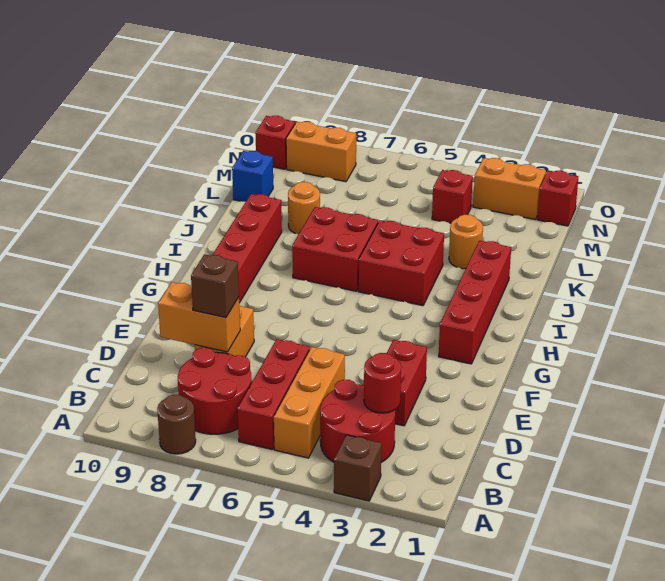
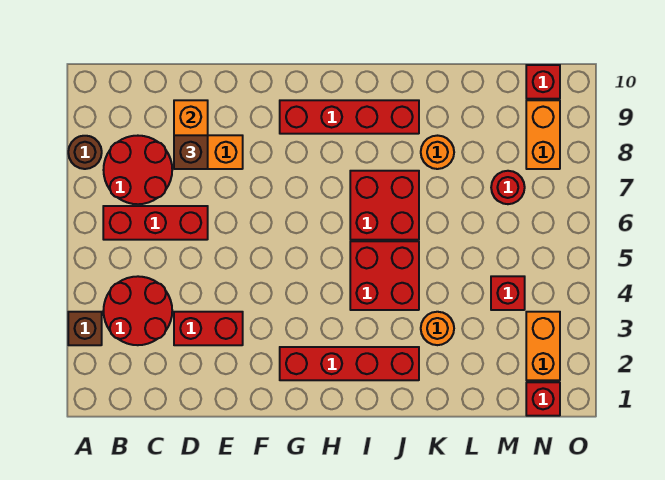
orange brick B5:D5 level 1 -> none
red round brick C3 level 2 -> red round brick M7 level 1
blue brick L10 level 1 -> none

